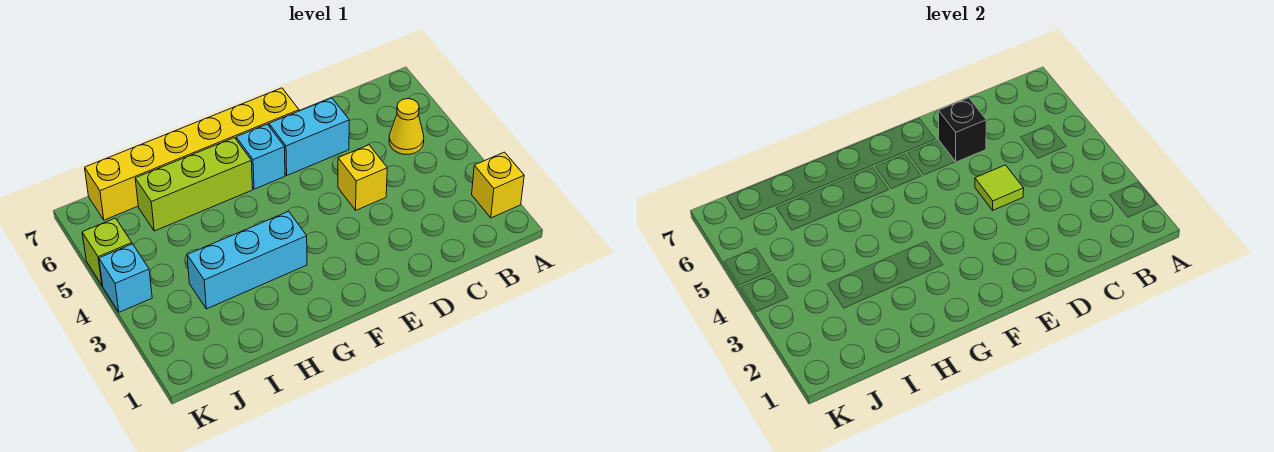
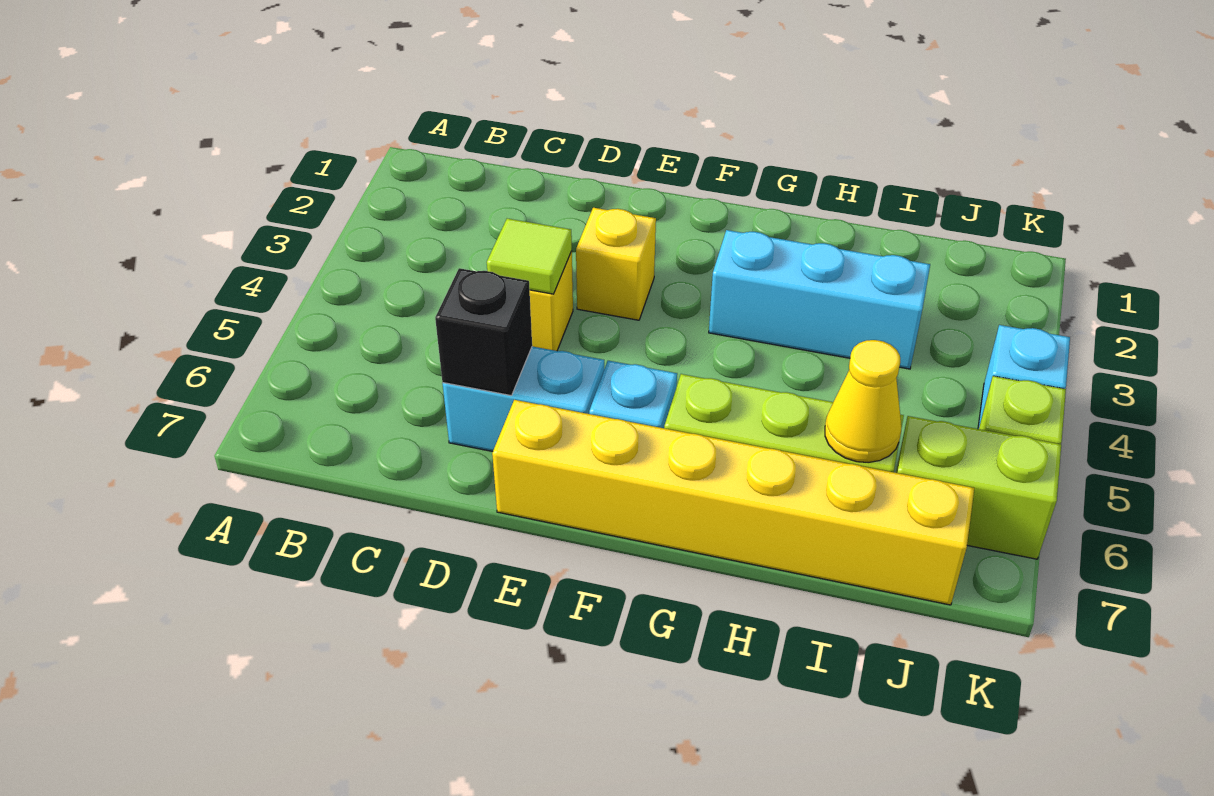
yellow brick A2 level 1 -> yellow brick E3 level 1
yellow cone B5 level 1 -> yellow cone I6 level 2
none -> lime brick J6:K6 level 1

